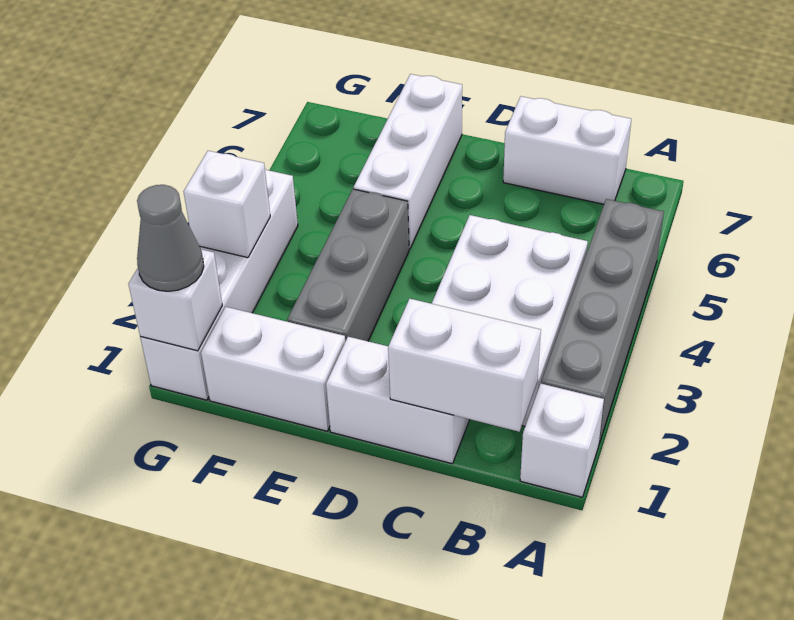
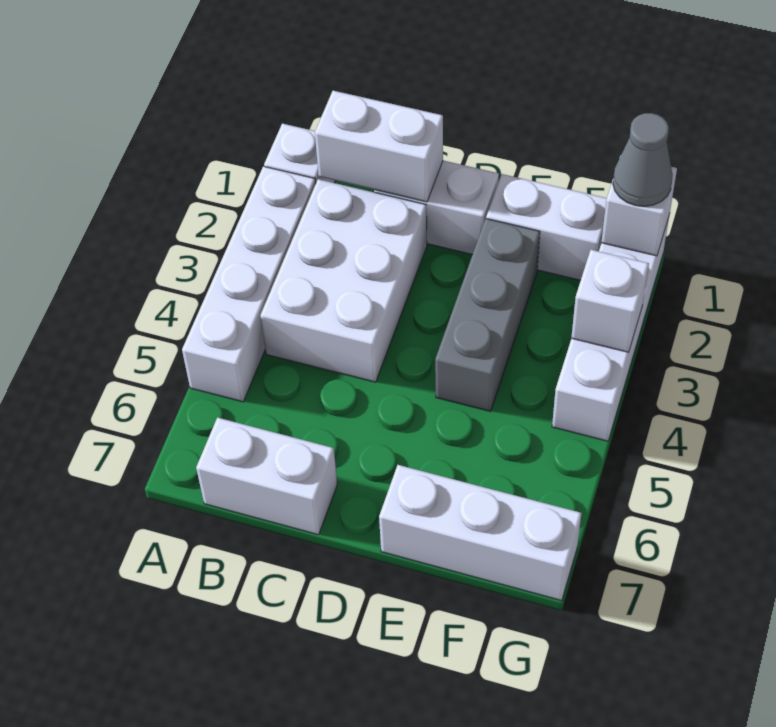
grey brick A2:A5 level 1 -> white brick A2:A5 level 1
white brick E5:E7 level 1 -> white brick E7:G7 level 1

